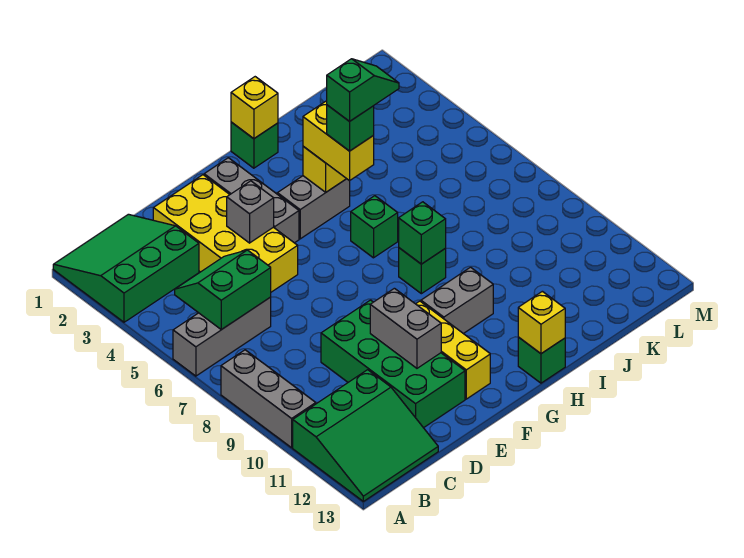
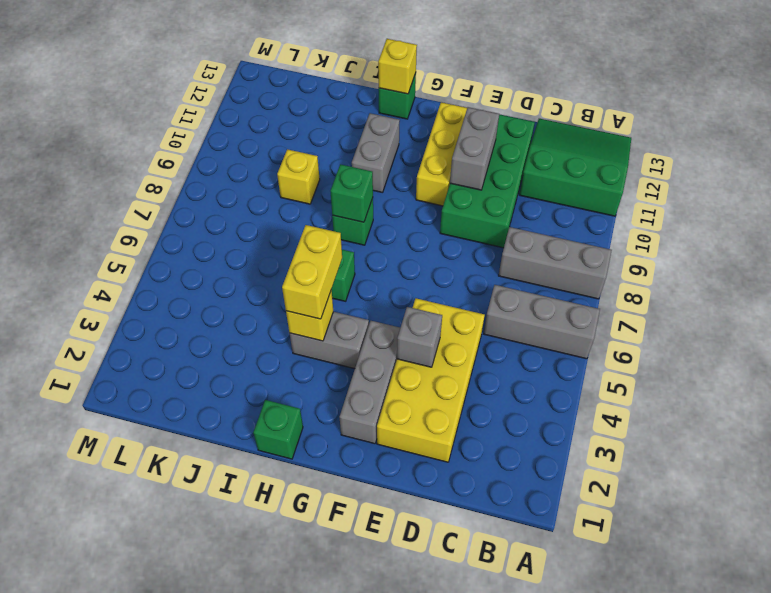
green slope A1:C3 level 1 top 3 -> none
grey brick A8:A10 level 1 -> grey brick A8:C8 level 1
green slope B5:C6 level 2 top 6 -> none
grey brick G10:H10 level 1 -> grey brick H10:H11 level 1
yellow brick H1 level 2 -> yellow brick J9 level 1
green brick H5 level 4 -> none
green slope H5:I5 level 5 top H -> none

